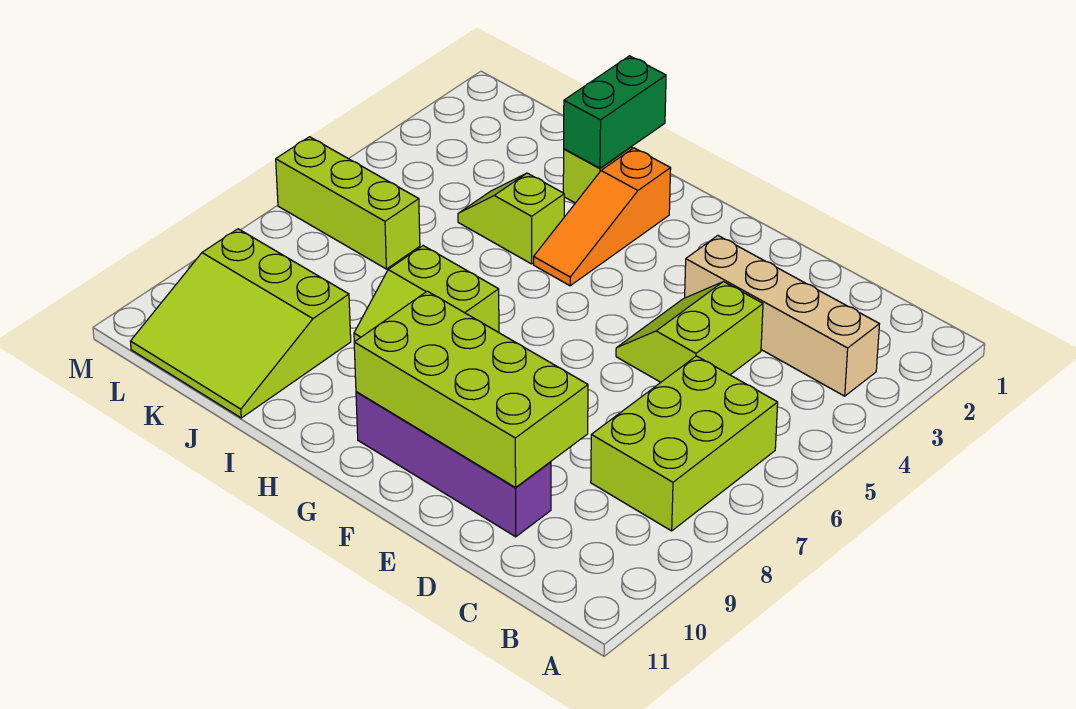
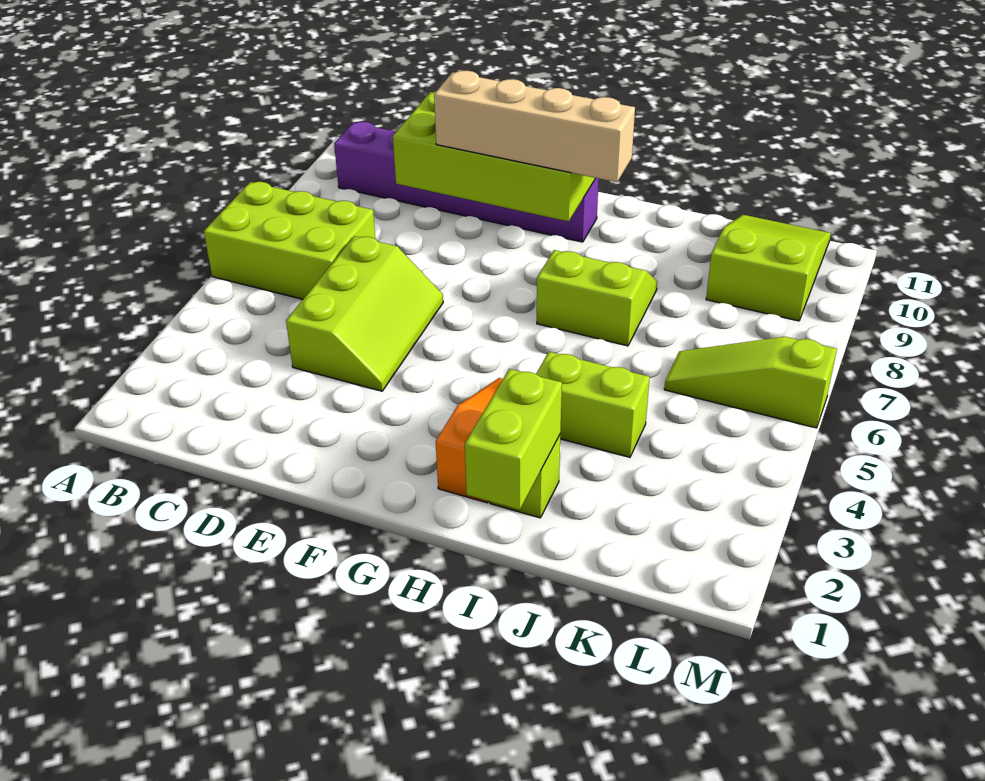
tan brick B3:E3 level 1 -> tan brick E9:H9 level 3
lime brick B6:C8 level 1 -> lime brick A6:C7 level 1
lime slope D4:E5 level 1 top D -> lime slope D4:E6 level 1 top D
purple brick D10:G10 level 1 -> purple brick B10:G10 level 1
green brick I1:I2 level 2 -> lime brick I1:I2 level 2
lime slope I4:J4 level 1 top I -> lime brick I4:J4 level 1
lime slope J9:L11 level 1 top 9 -> lime slope K9:L11 level 1 top 9
lime brick K6:M6 level 1 -> lime slope K6:M6 level 1 top M

